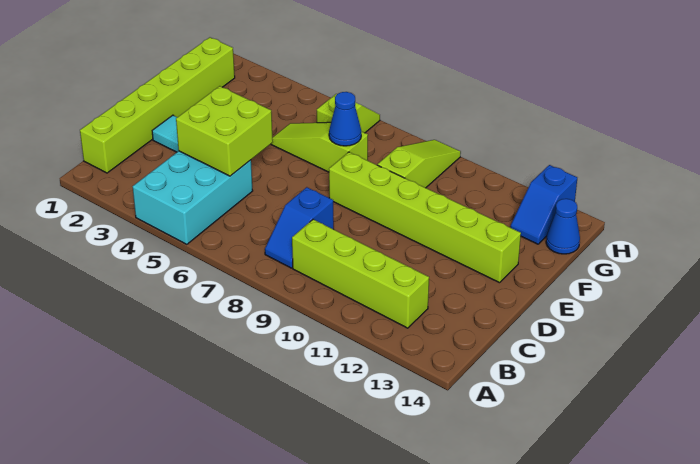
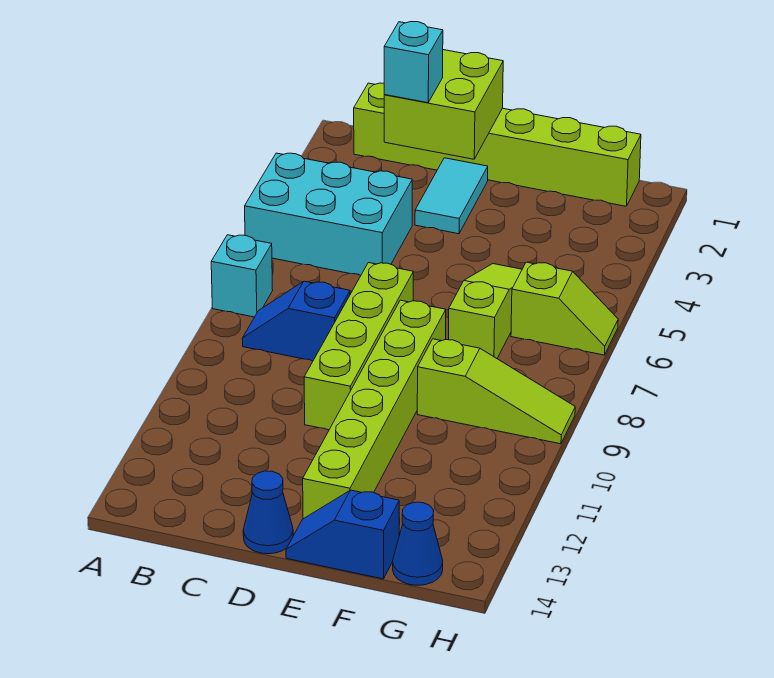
none -> cyan brick A7 level 1
lime brick B9:B12 level 1 -> lime brick D7:D10 level 1
none -> cyan brick C2 level 3
lime brick C4:D5 level 2 -> lime brick C1:D2 level 2
blue cone F7 level 2 -> blue cone D14 level 1
blue slope G13:H13 level 1 top H -> blue slope E14:F14 level 1 top F

